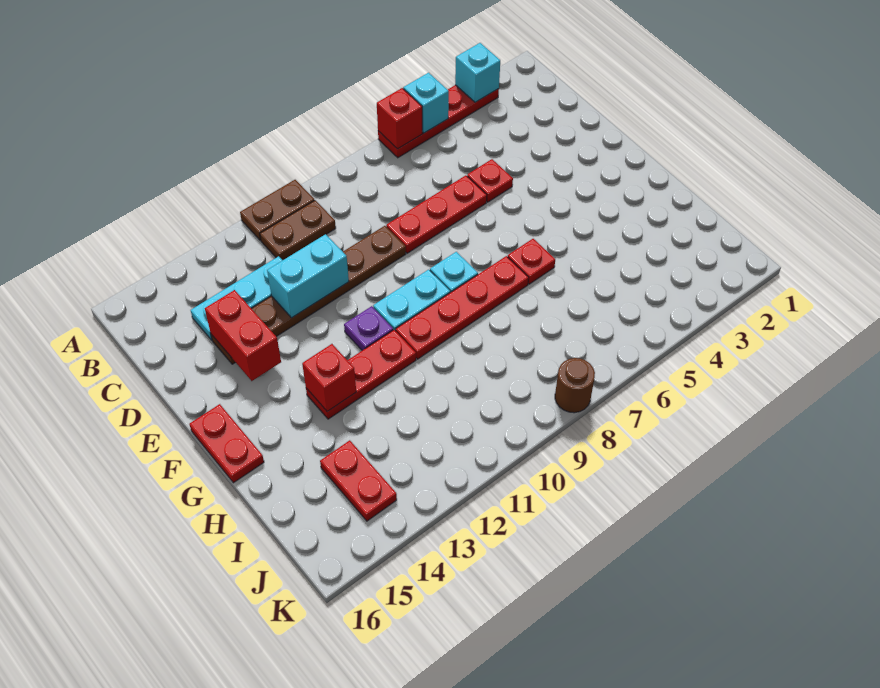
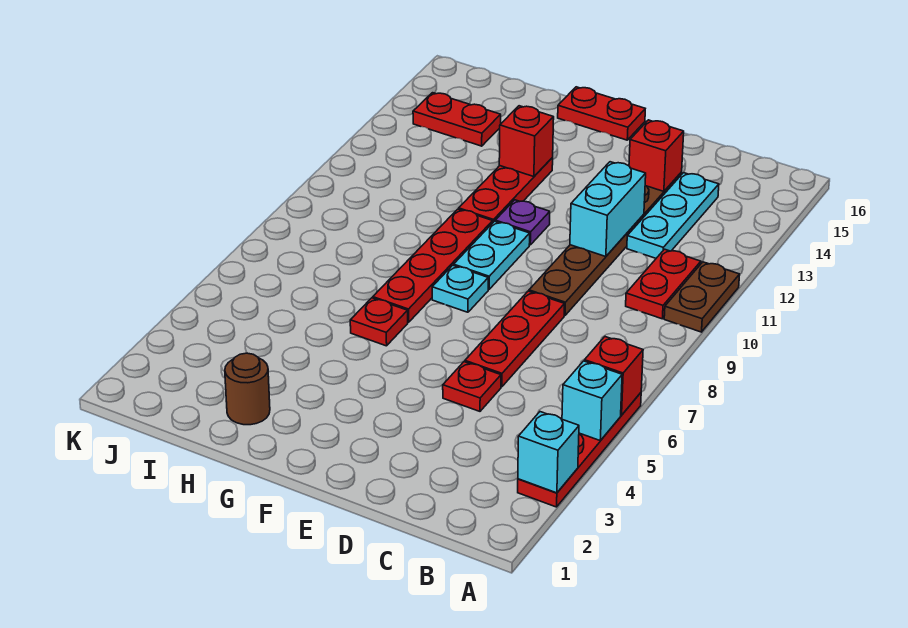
brown plate B10:B11 level 1 -> red plate B10:B11 level 1
red brick D14:E14 level 2 -> red brick D14 level 2
brown round brick K8 level 1 -> brown round brick H2 level 1

